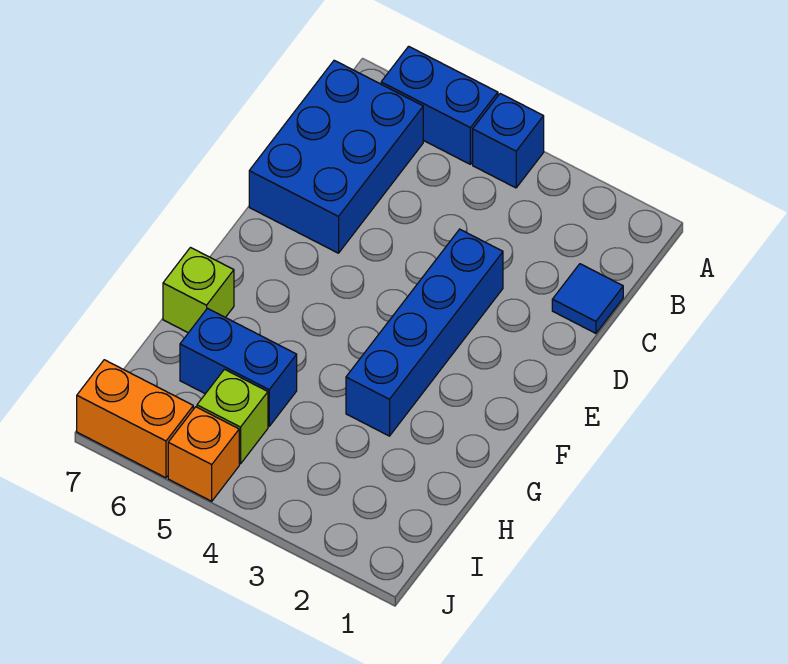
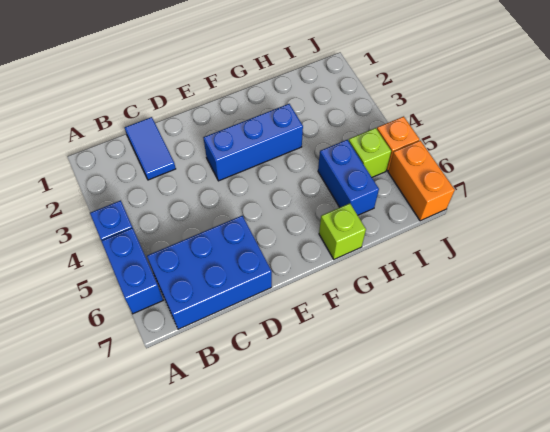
blue tile C1 level 1 -> blue tile C1:C2 level 1
blue brick D3:G3 level 1 -> blue brick E3:G3 level 1

